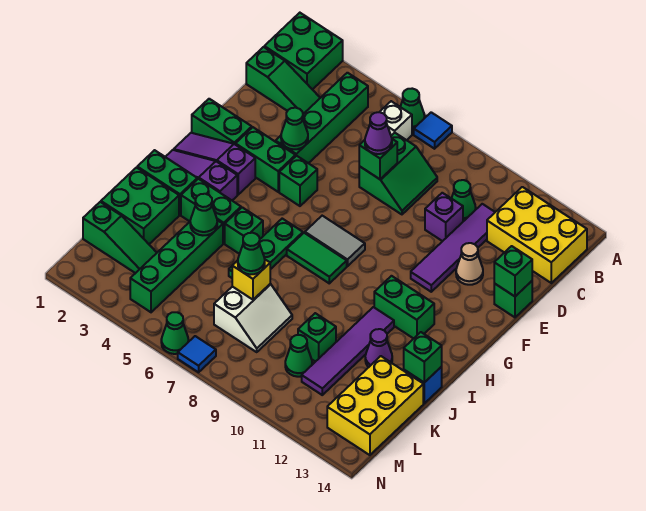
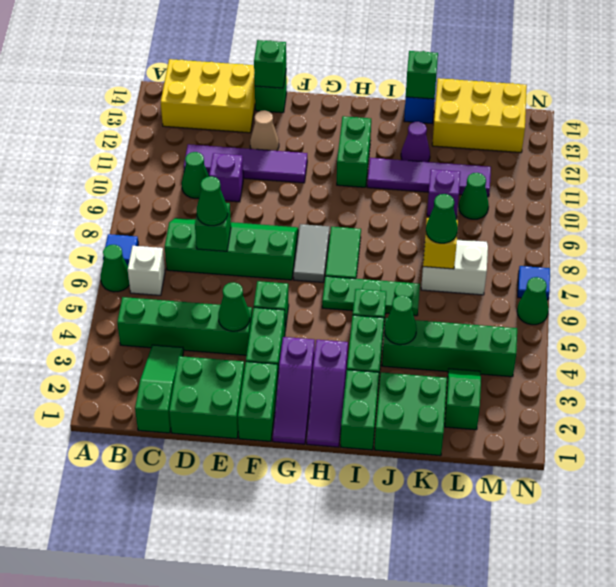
green brick A1:B2 level 1 -> green brick D1:E2 level 1
yellow brick B12:C14 level 1 -> yellow brick B13:D14 level 1
green slope C7:D8 level 1 top 7 -> green slope C7:F8 level 1 top 7
purple cone D7 level 3 -> green cone D7 level 3
green brick K10 level 1 -> purple brick K10 level 1
green slope L1:L3 level 1 top 1 -> green slope L2:L3 level 1 top 2

